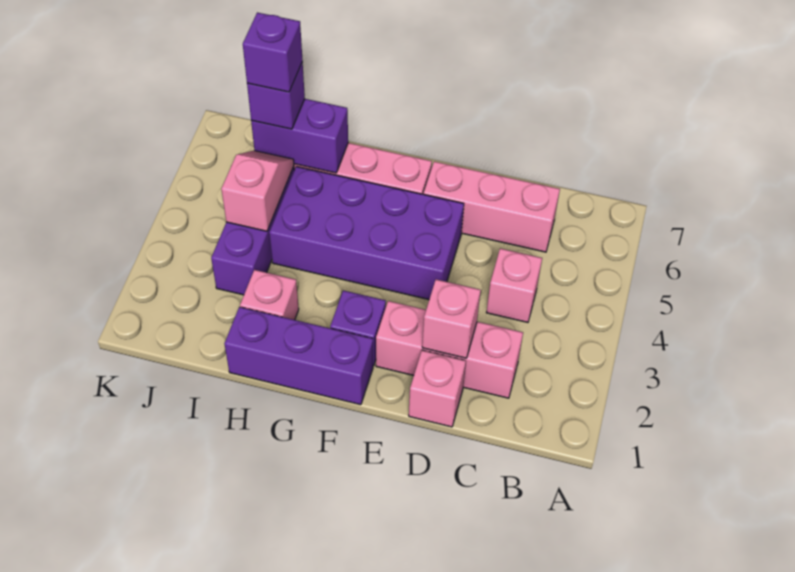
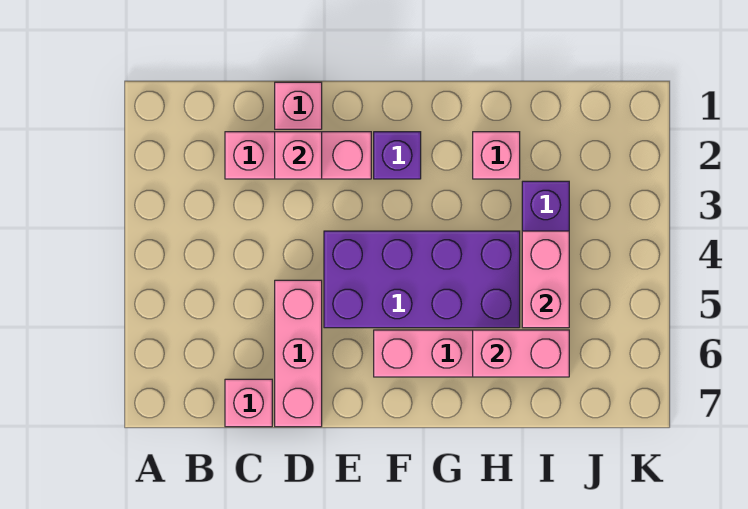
pink brick C4 level 1 -> pink brick C7 level 1
pink brick C6:E6 level 1 -> pink brick D5:D7 level 1
purple brick F1:H1 level 1 -> none
purple brick H6:I6 level 2 -> pink brick H6:I6 level 2
pink slope I4:I5 level 2 top 4 -> pink brick I4:I5 level 2
purple brick I6 level 3 -> none
purple brick I6 level 4 -> none

